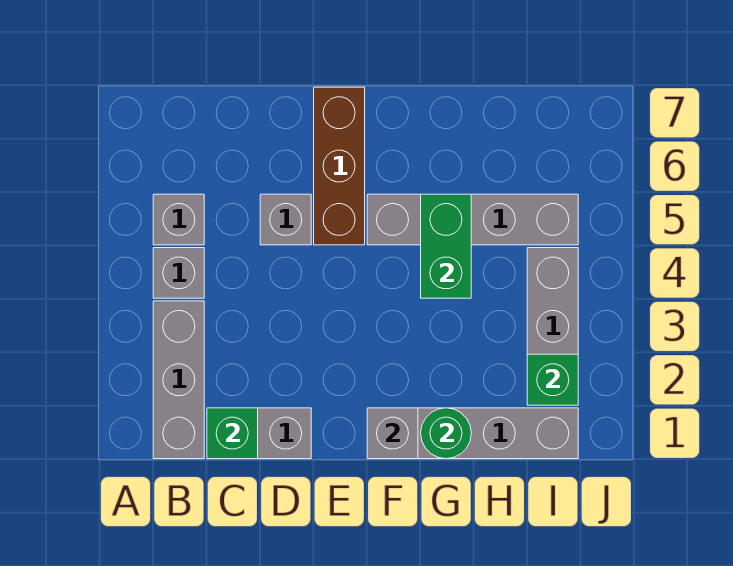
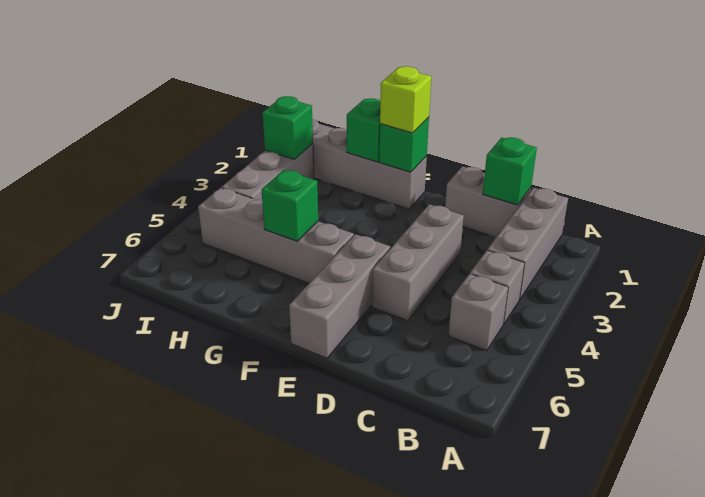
grey brick D5 level 1 -> grey brick D3:D5 level 1
brown brick E5:E7 level 1 -> grey brick E5:E7 level 1
grey brick F1 level 2 -> green brick F1 level 2
none -> lime brick F1 level 3
green round brick G1 level 2 -> green brick G1 level 2
green brick G4:G5 level 2 -> green brick G5 level 2

